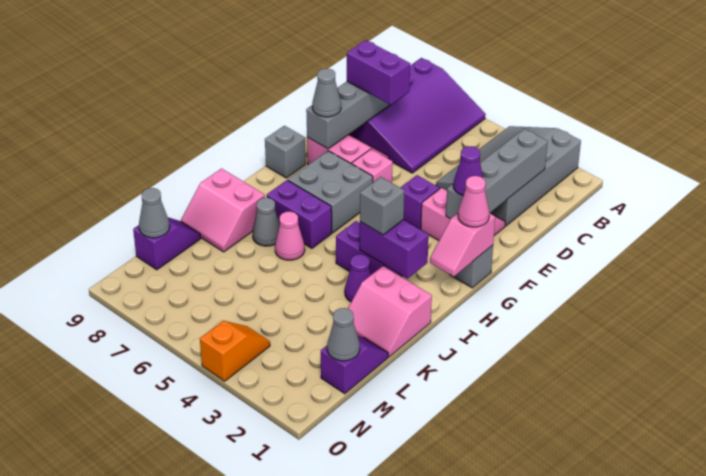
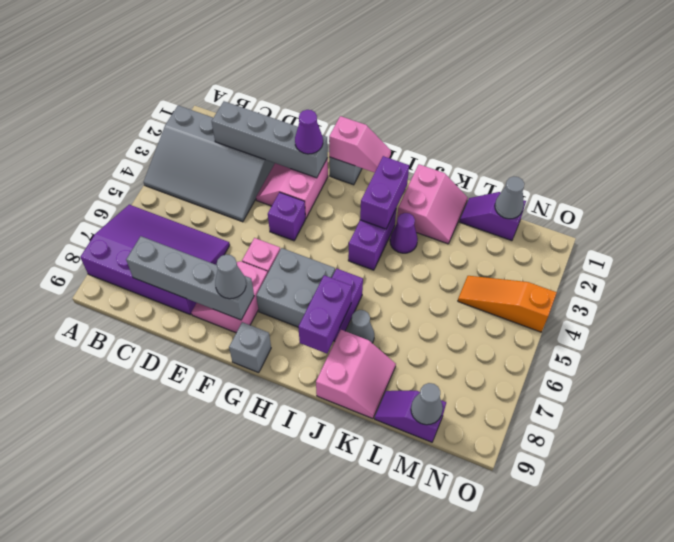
purple brick D7:D8 level 3 -> purple brick I7:I8 level 2
pink cone G1 level 3 -> none
grey brick I3 level 3 -> none
pink cone J6 level 1 -> none
orange slope N4:O4 level 1 top O -> orange slope M4:O4 level 1 top O

